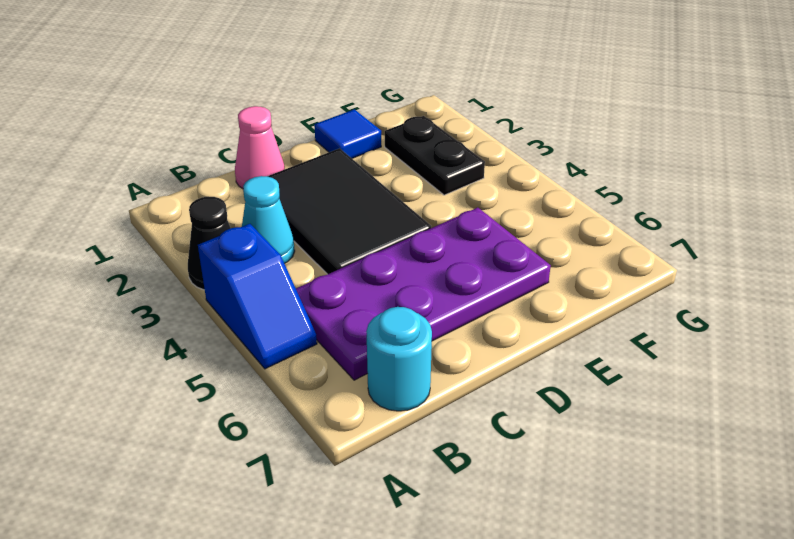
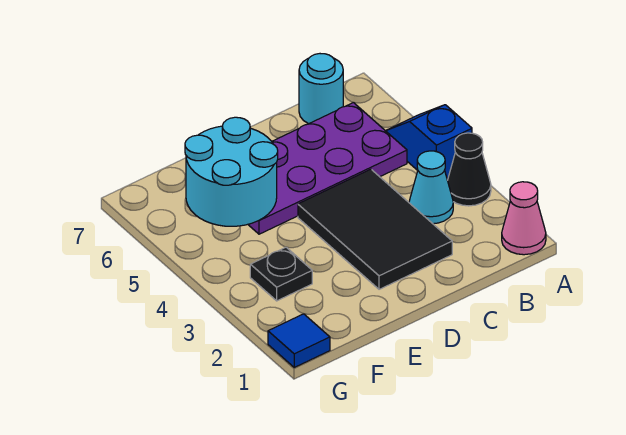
pink cone C1 level 1 -> pink cone A1 level 1
blue tile E1 level 1 -> blue tile G1 level 1
none -> cyan round brick E5:F6 level 2
black plate F2:F3 level 1 -> black plate F3 level 1

